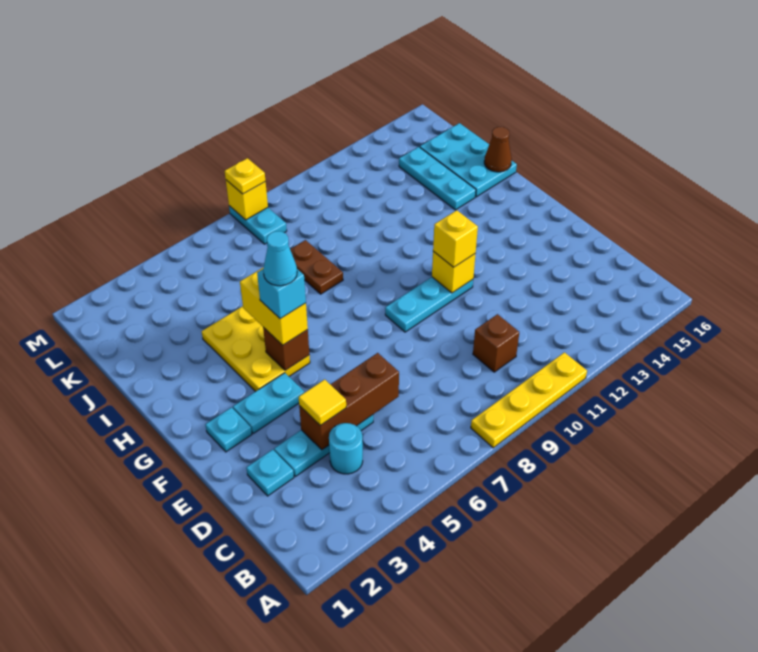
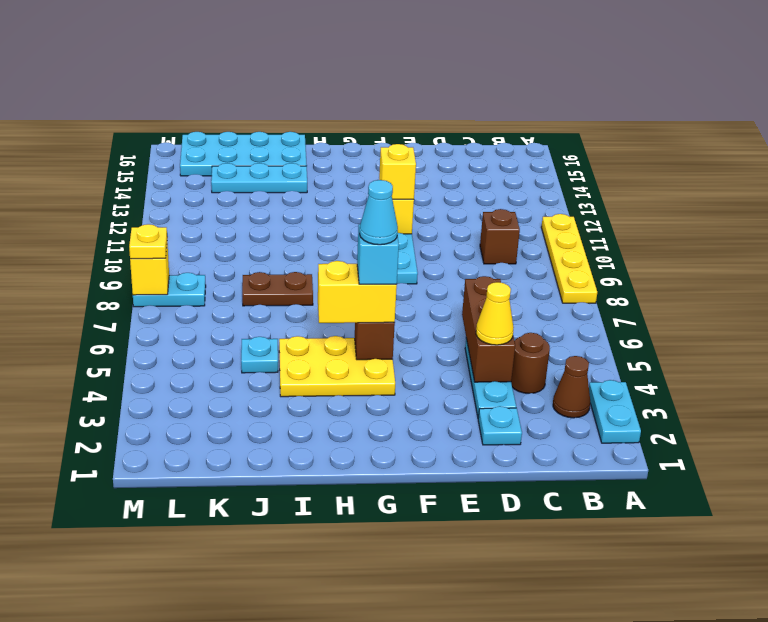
cyan round brick C4 level 1 -> brown round brick C4 level 1
yellow tile D4 level 3 -> yellow cone D4 level 3
cyan plate F2 level 1 -> cyan plate J5 level 1
cyan plate F3:F4 level 1 -> cyan plate A2:A3 level 1
cyan plate I15:K16 level 1 -> cyan plate I15:L16 level 1
brown cone I16 level 2 -> brown cone B3 level 1

